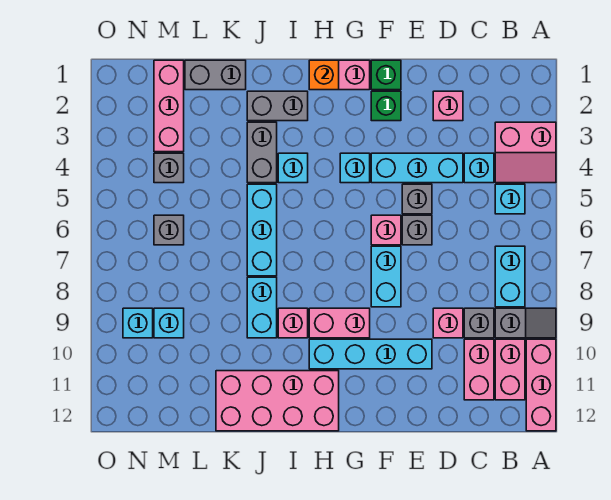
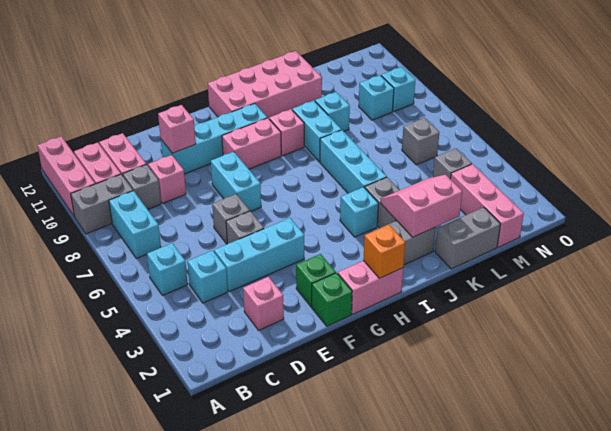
pink slope A3:B4 level 1 top 3 -> pink slope J2:K3 level 2 top 2
grey slope A9:B9 level 1 top B -> grey brick A9:B9 level 1
pink brick F6 level 1 -> pink brick E10 level 2
cyan brick G4 level 1 -> cyan brick K9 level 1

